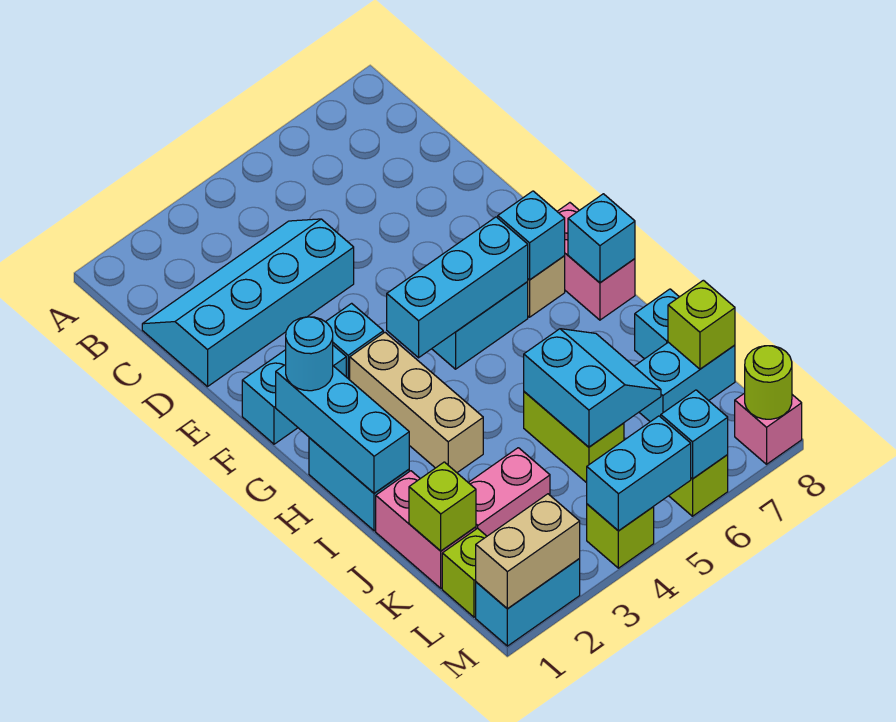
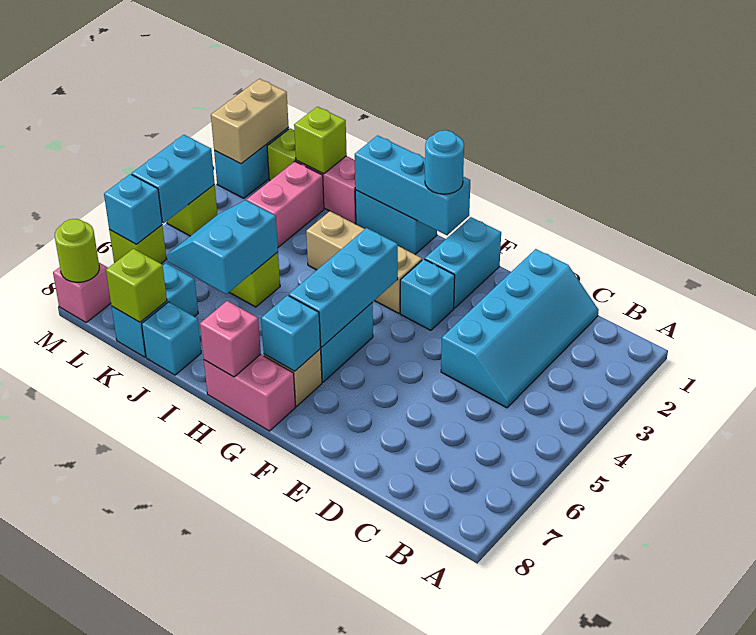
cyan brick H8 level 2 -> pink brick H8 level 2
cyan slope J5:K6 level 2 top 5 -> cyan slope J5:K6 level 2 top J

